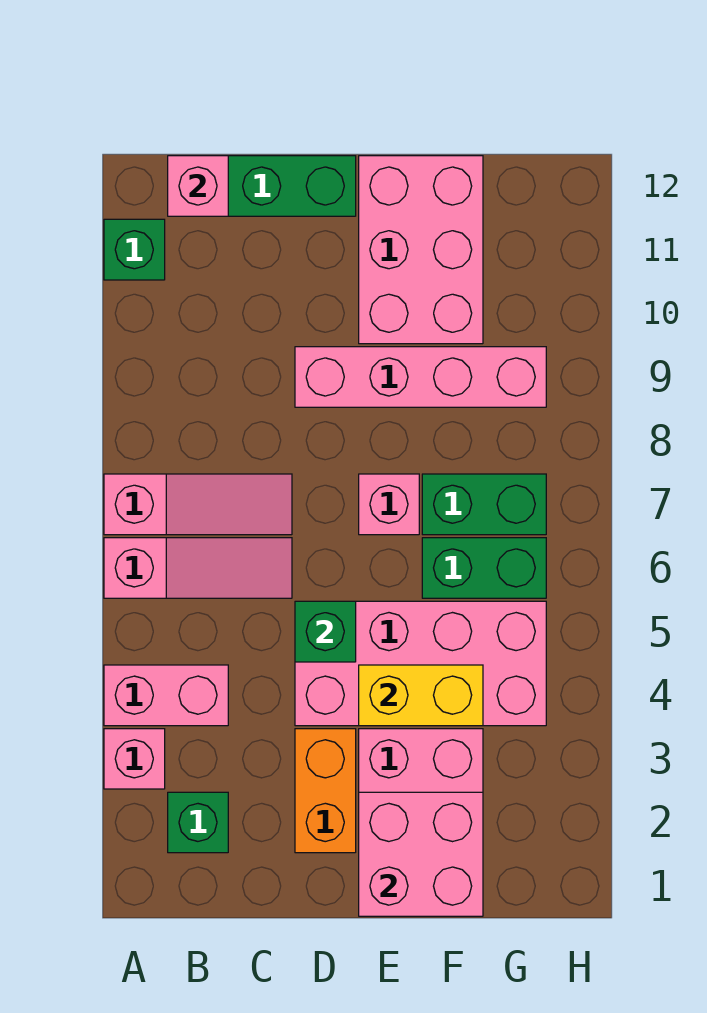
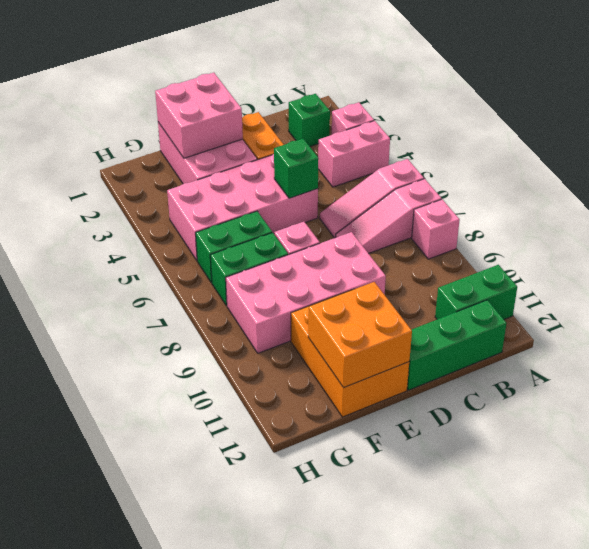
green brick A11 level 1 -> green brick A11:B11 level 1
pink brick B12 level 2 -> pink brick A8 level 1
pink brick D9:G9 level 1 -> pink brick D8:G9 level 1
yellow brick E4:F4 level 2 -> none
pink brick E10:F12 level 1 -> orange brick E10:F12 level 1
none -> orange brick E11:F12 level 2

